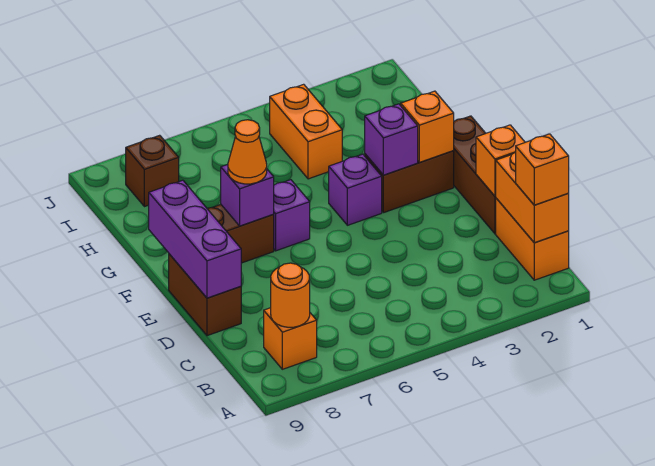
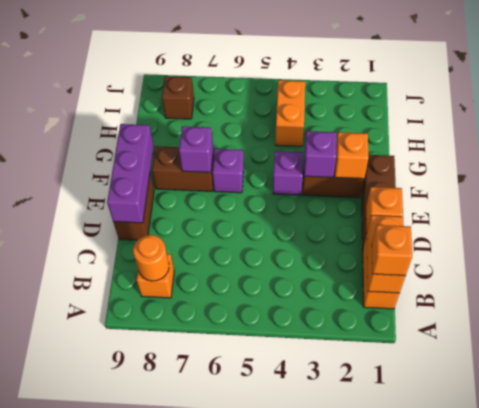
orange cone F7 level 3 -> none

